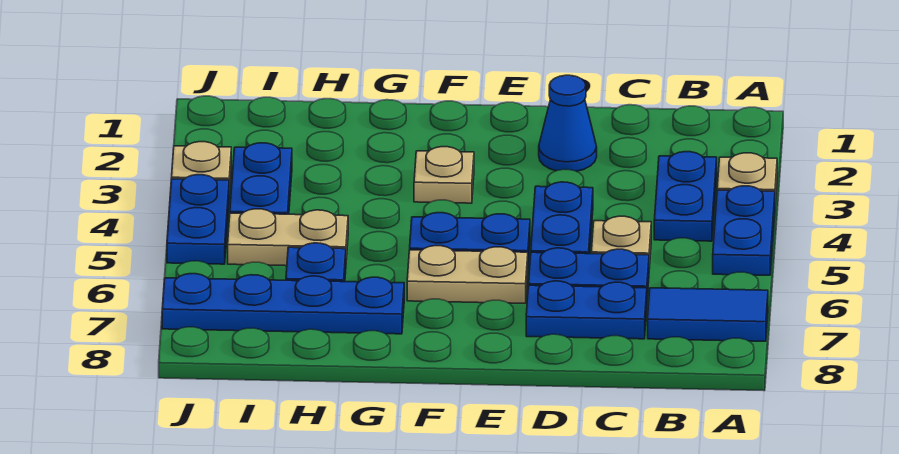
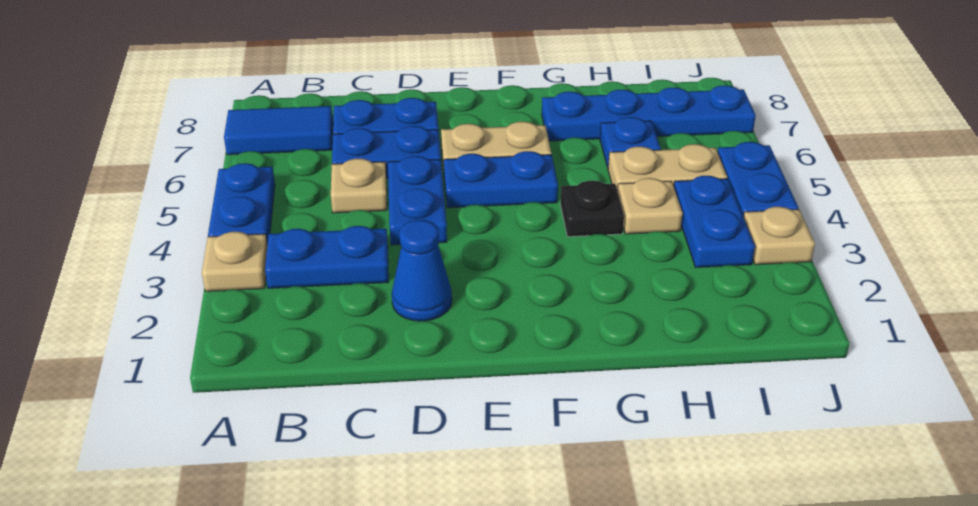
blue plate B3:B4 level 1 -> blue plate B3:C3 level 1
tan plate F3 level 1 -> tan plate H4 level 1
none -> black plate G4 level 1

